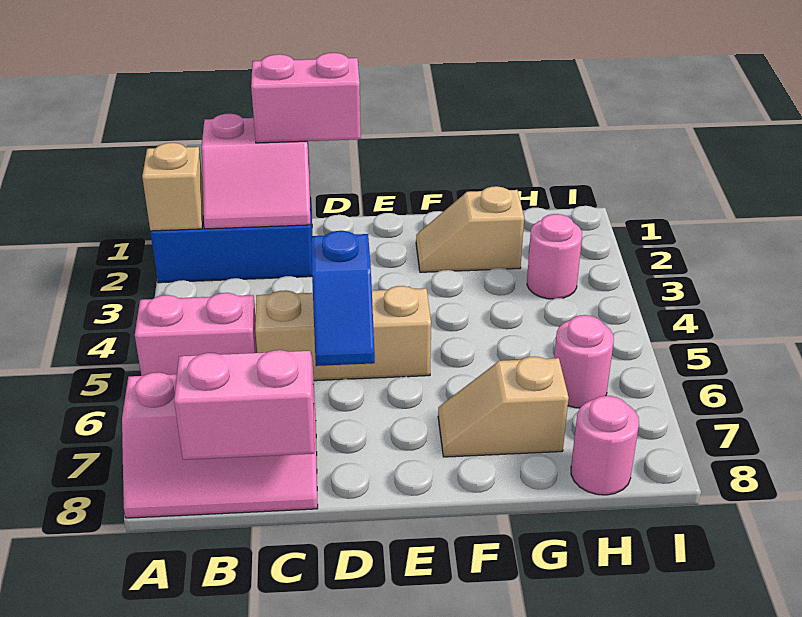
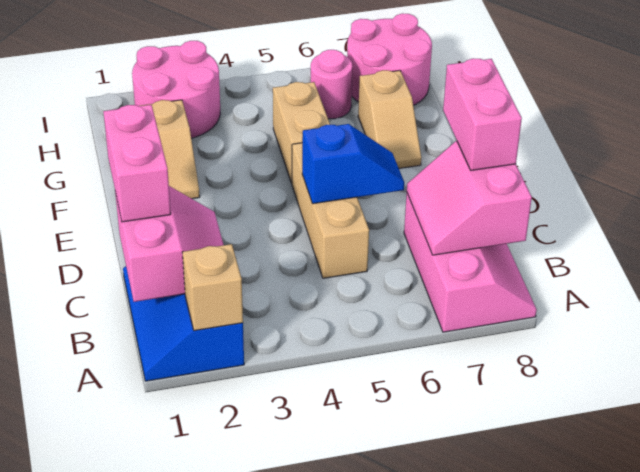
pink brick A5:B5 level 1 -> pink brick C8:D8 level 3
none -> tan brick F5:G5 level 1
pink round brick H3 level 1 -> pink round brick H2:I3 level 1
pink round brick H8 level 1 -> pink round brick H7:I8 level 1

